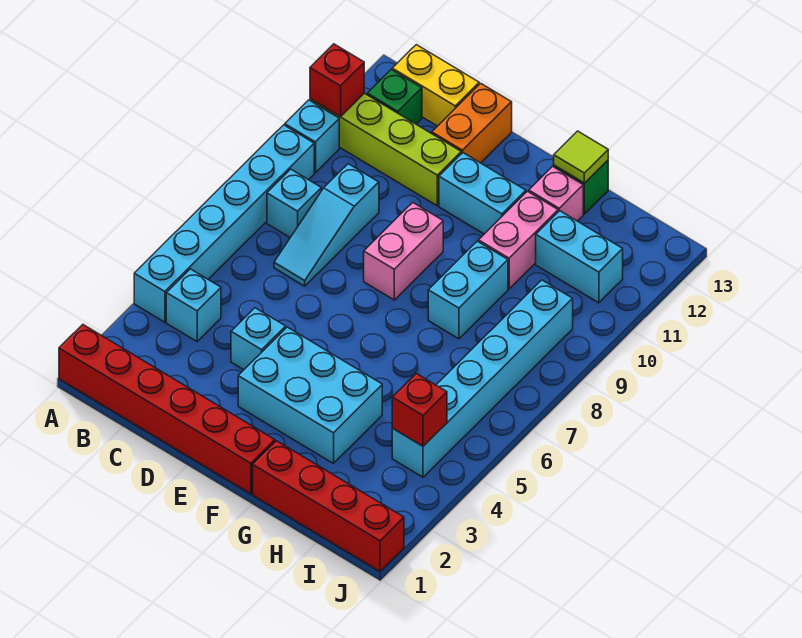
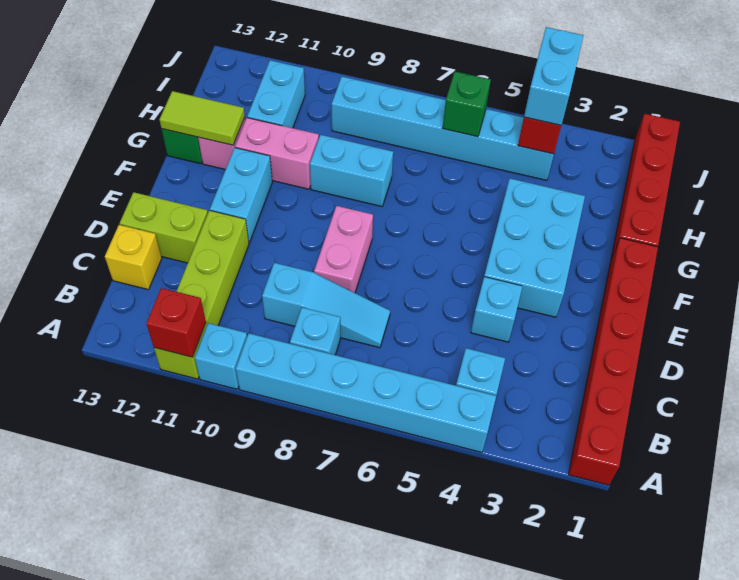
green brick B12 level 1 -> green brick I6 level 2
yellow brick B13:C13 level 1 -> yellow brick C13 level 1
orange brick D12:D13 level 1 -> lime brick D12:D13 level 1
pink brick E8:E9 level 1 -> pink brick D8:E8 level 1
lime tile G13 level 2 -> lime tile G12:G13 level 2
none -> cyan brick I4:J4 level 3

